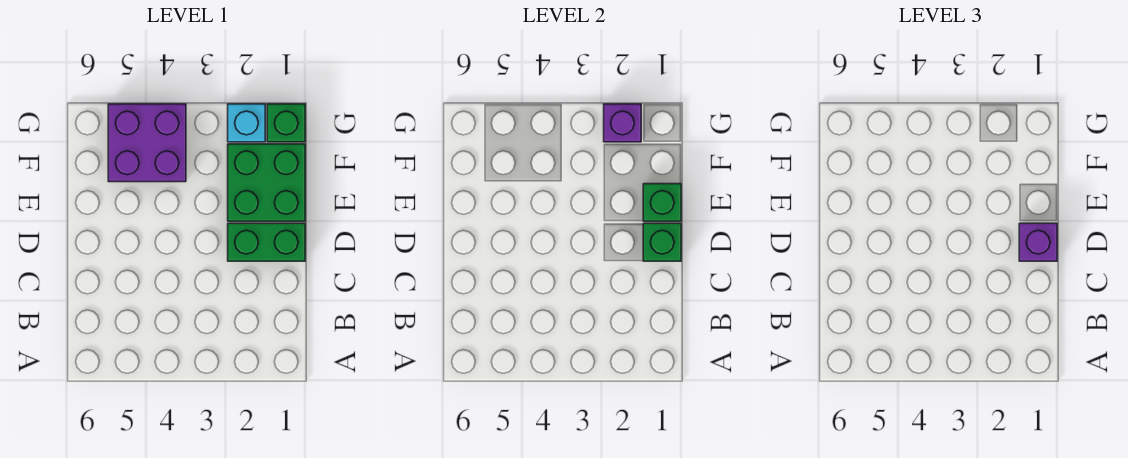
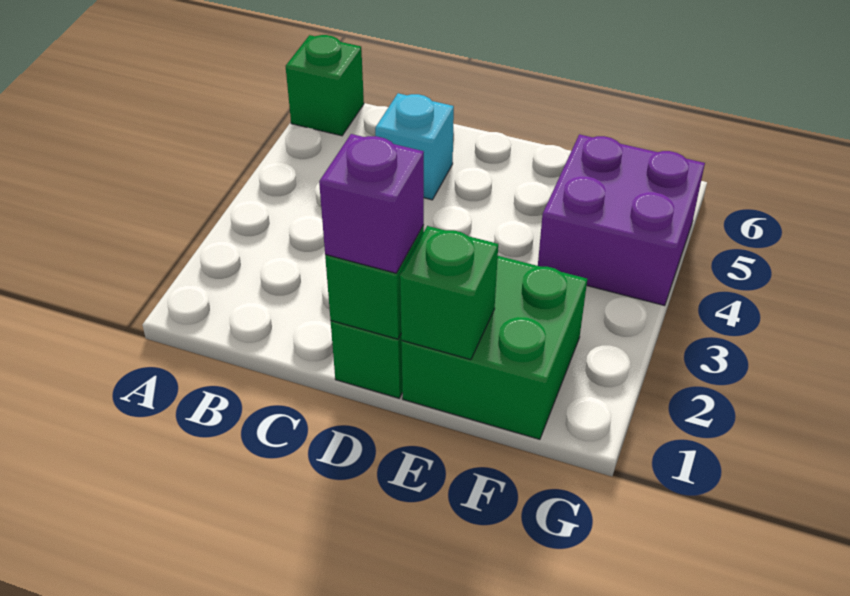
green brick G1 level 1 -> green brick A6 level 1
cyan brick G2 level 1 -> cyan brick C5 level 1
purple brick G2 level 2 -> none

